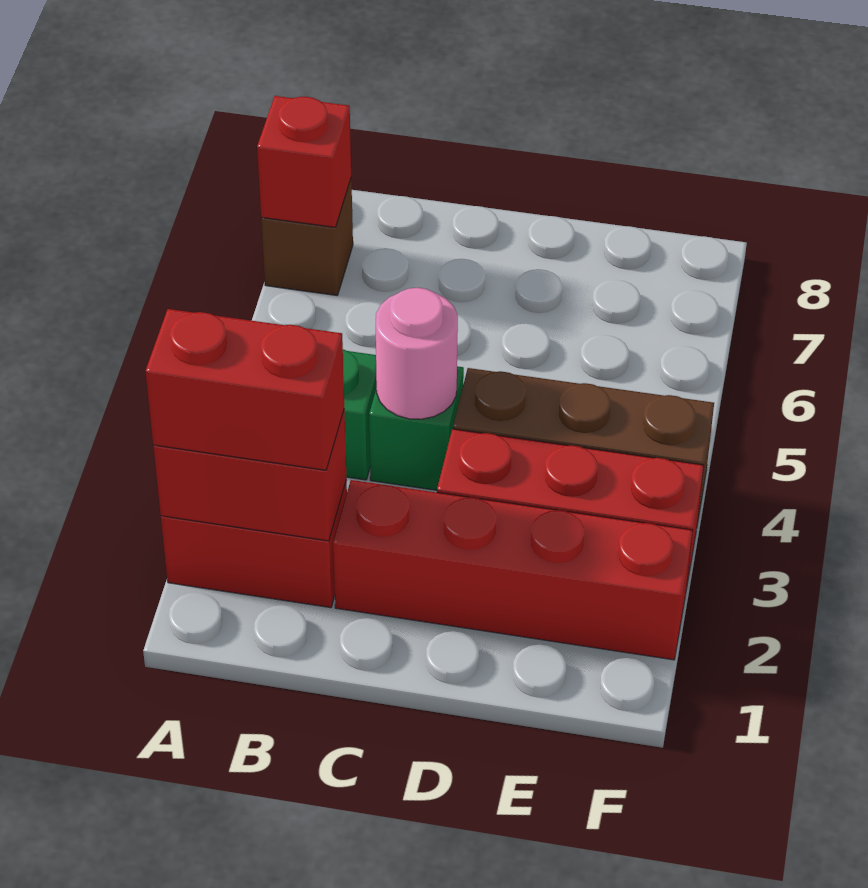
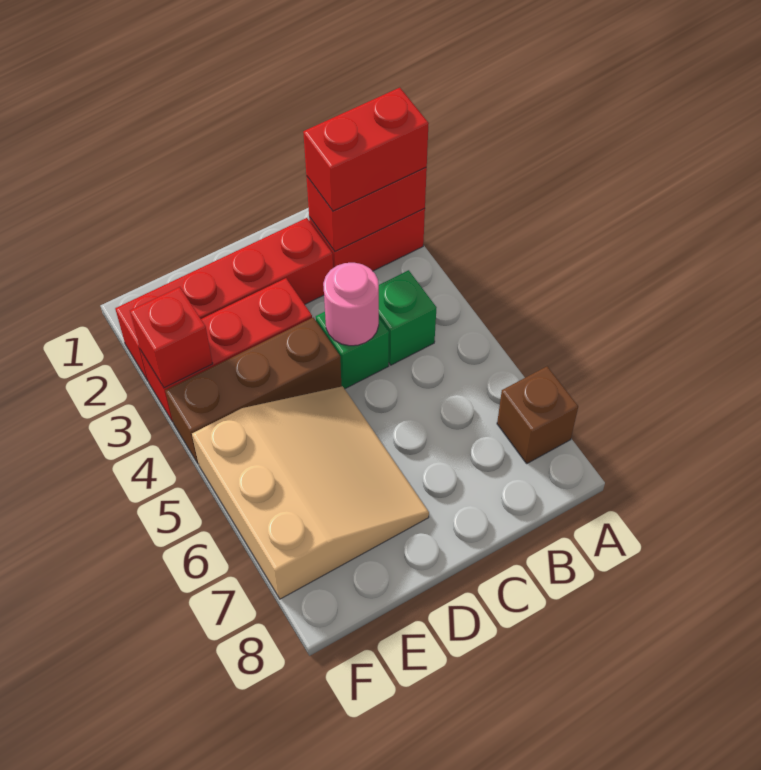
red brick A7 level 2 -> red brick F3 level 2
none -> tan slope D5:F7 level 1 top F

